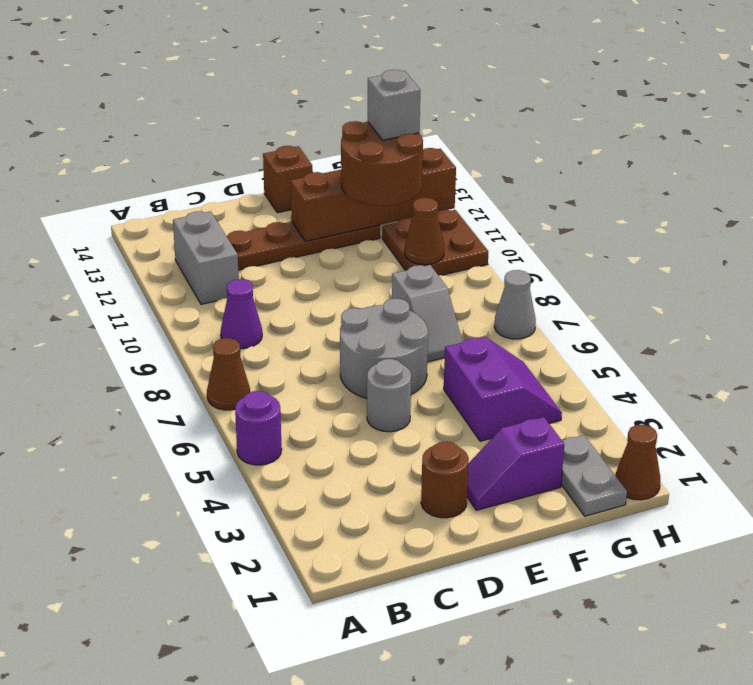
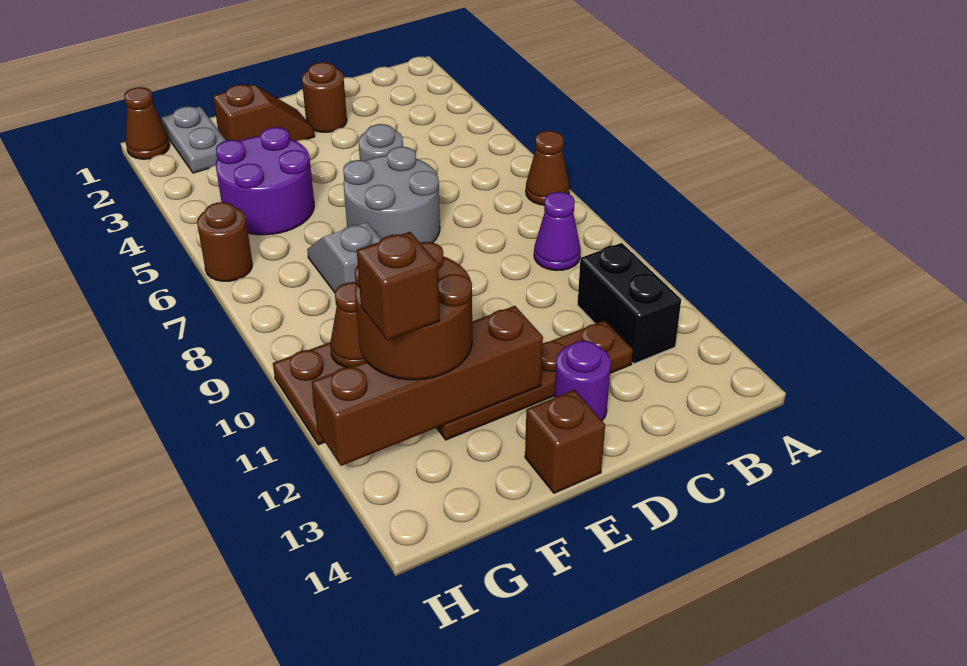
purple round brick A5 level 1 -> purple round brick D13 level 1
grey brick B11:B12 level 1 -> black brick B11:B12 level 1
purple slope E2:F2 level 1 top F -> brown slope E2:F2 level 1 top F
purple slope F4:G5 level 1 top F -> purple round brick F4:G5 level 1
grey brick G12 level 4 -> brown brick G12 level 4
none -> brown round brick H6 level 1
grey cone H7 level 1 -> none

